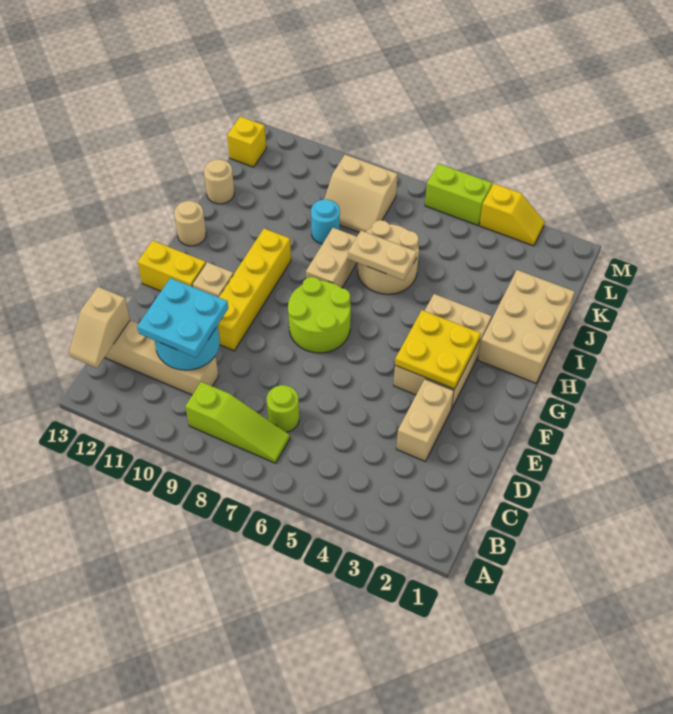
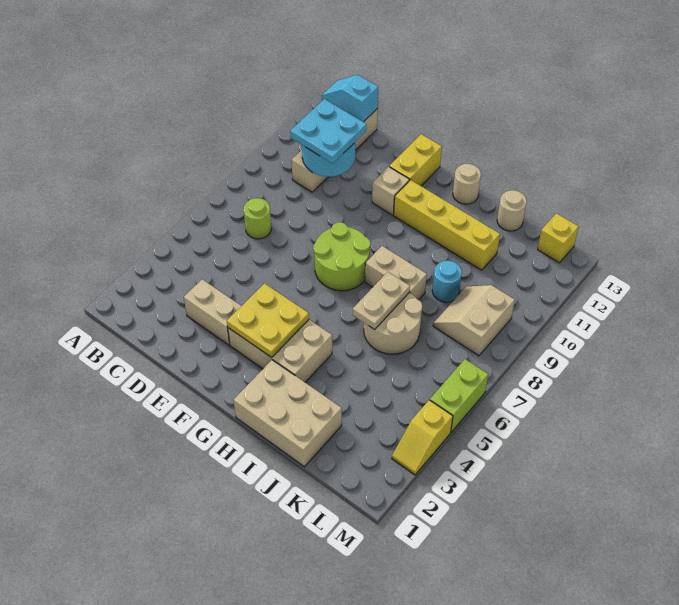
lime slope B7:B9 level 1 top 9 -> none
tan slope B13:C13 level 2 top C -> cyan slope B13:C13 level 2 top C
yellow brick E10:H10 level 1 -> yellow brick G11:J11 level 1

